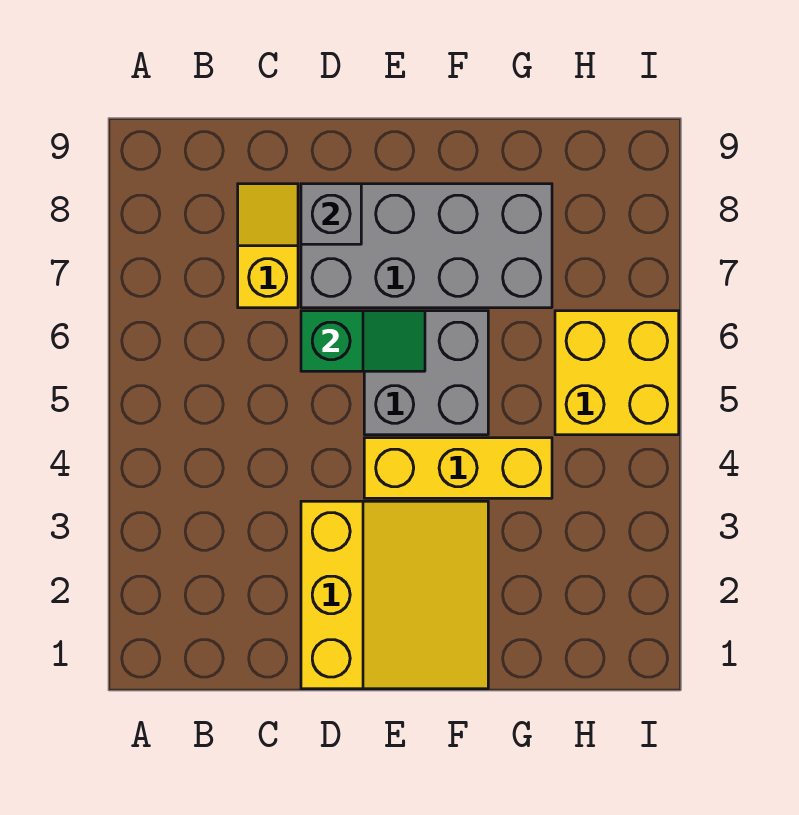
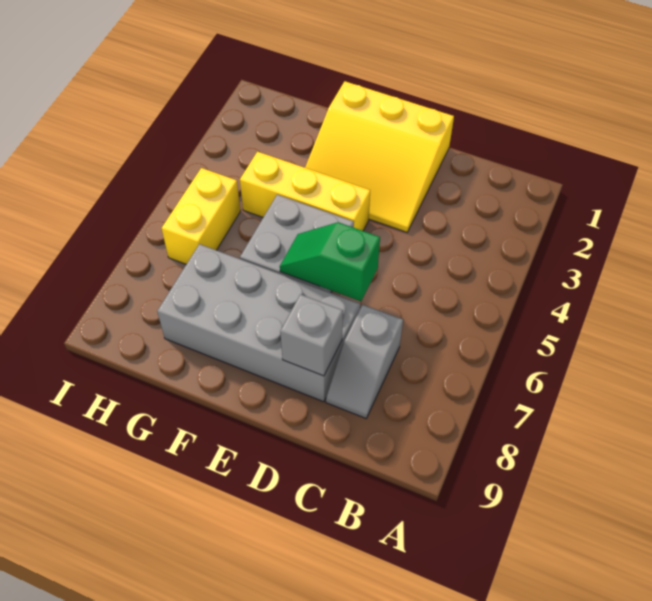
yellow slope C7:C8 level 1 top 7 -> grey slope C7:C8 level 1 top 7
yellow slope D1:F3 level 1 top D -> yellow slope D1:F3 level 1 top 1
yellow brick H5:I6 level 1 -> yellow brick H5:H6 level 1

